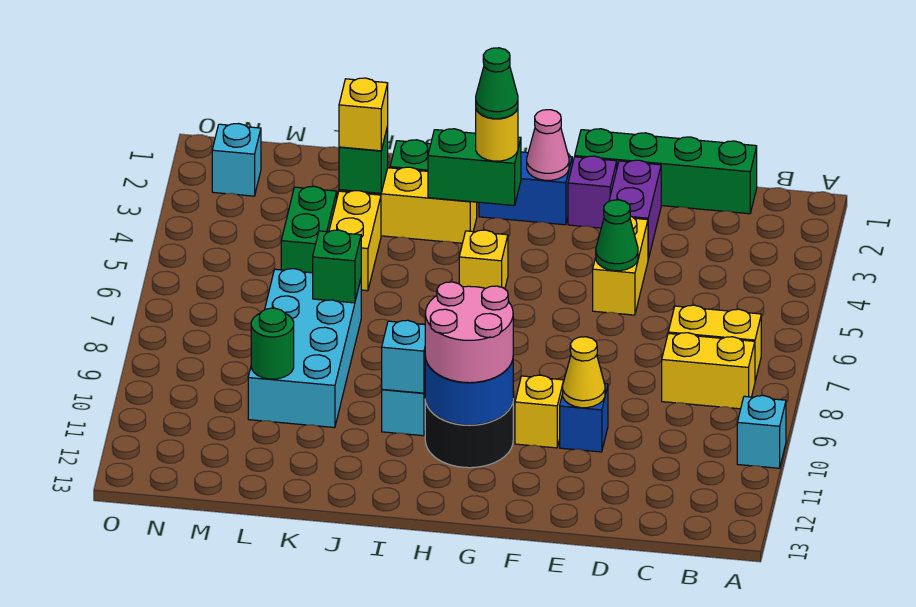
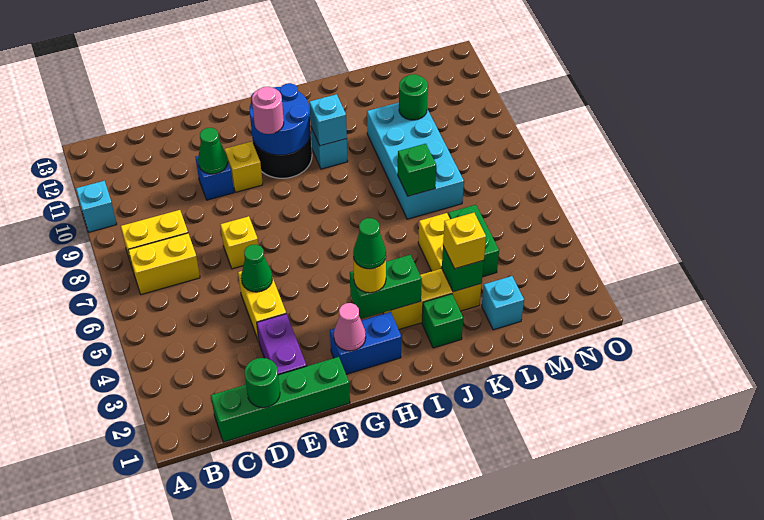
none -> green round brick D1 level 2
yellow cone E10 level 2 -> green cone E10 level 2
purple brick F2 level 1 -> none
pink round brick G10:H11 level 3 -> pink round brick G10 level 3
yellow brick H5 level 1 -> yellow brick E7 level 1
cyan brick N2 level 1 -> cyan brick L2 level 1

